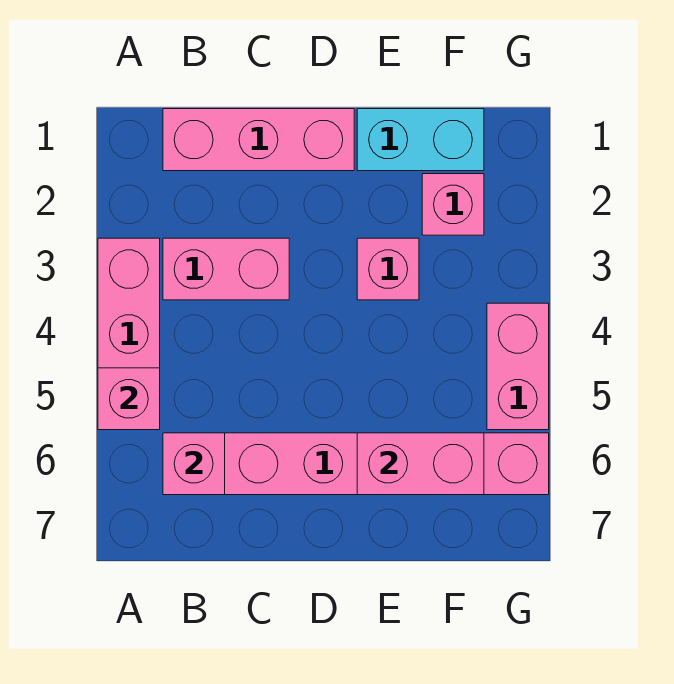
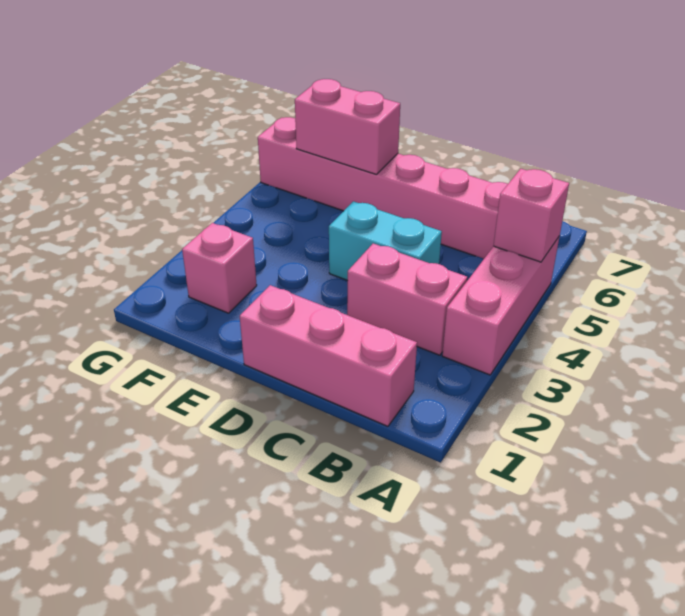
pink brick B6 level 2 -> none
cyan brick E1:F1 level 1 -> cyan brick C4:D4 level 1
pink brick E3 level 1 -> none
pink brick G4:G5 level 1 -> none

